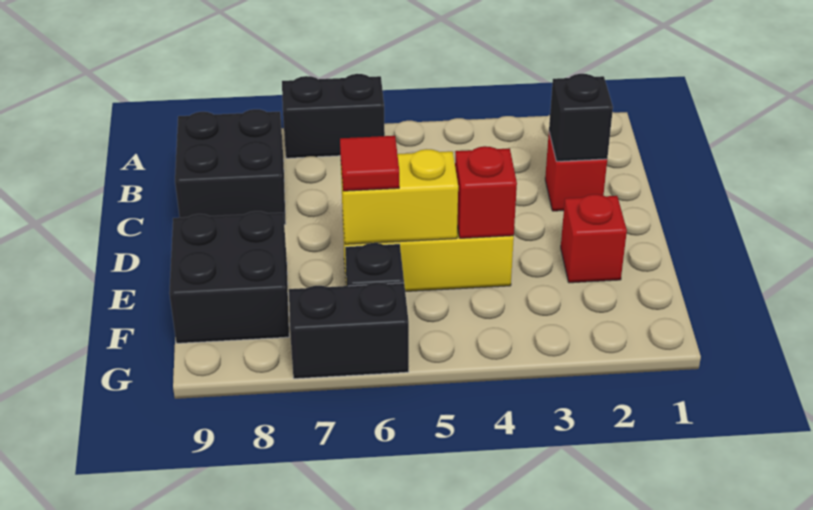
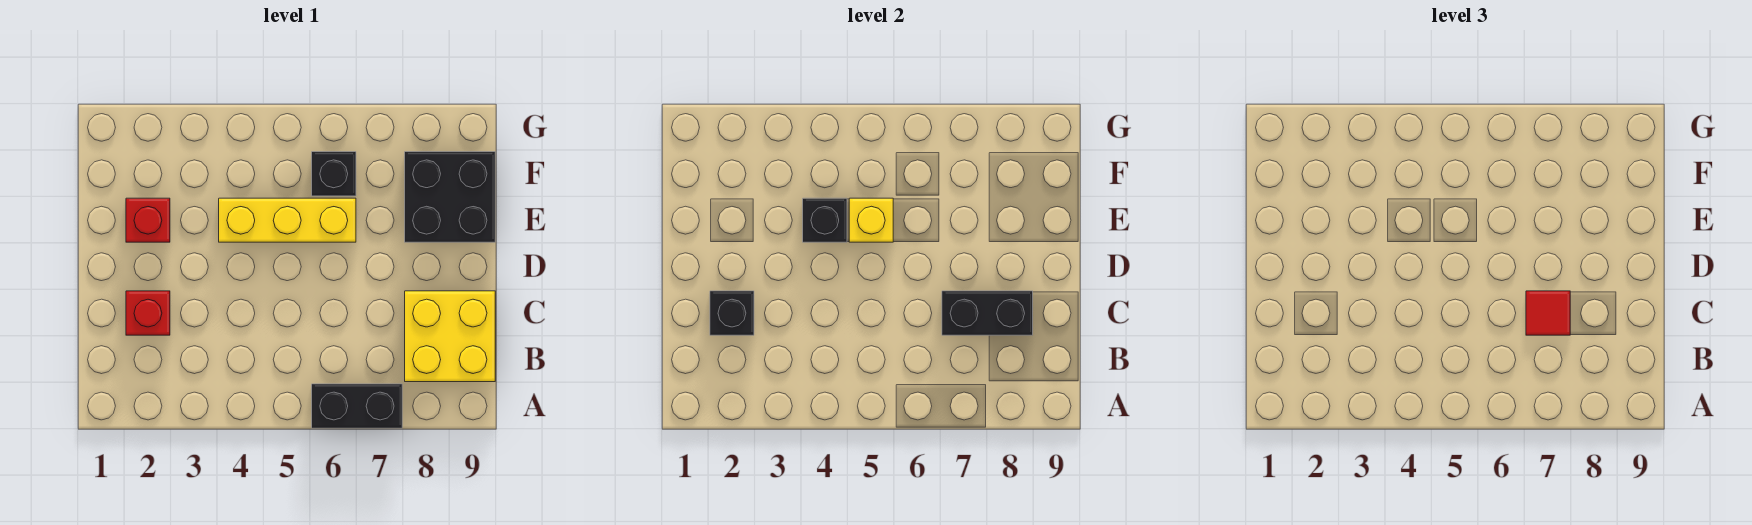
black brick B8:C9 level 1 -> yellow brick B8:C9 level 1
red brick E4 level 2 -> black brick E4 level 2
yellow brick E5:E6 level 2 -> yellow brick E5 level 2
red tile E6 level 3 -> red tile C7 level 3
black brick G6:G7 level 1 -> black brick C7:C8 level 2

